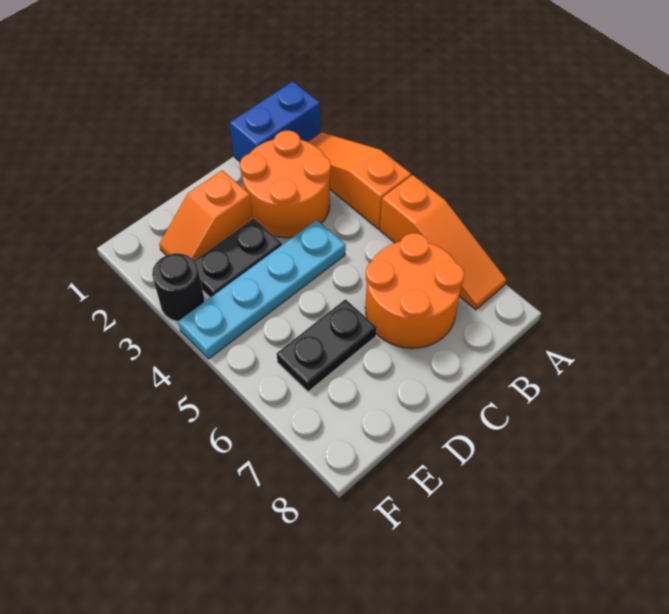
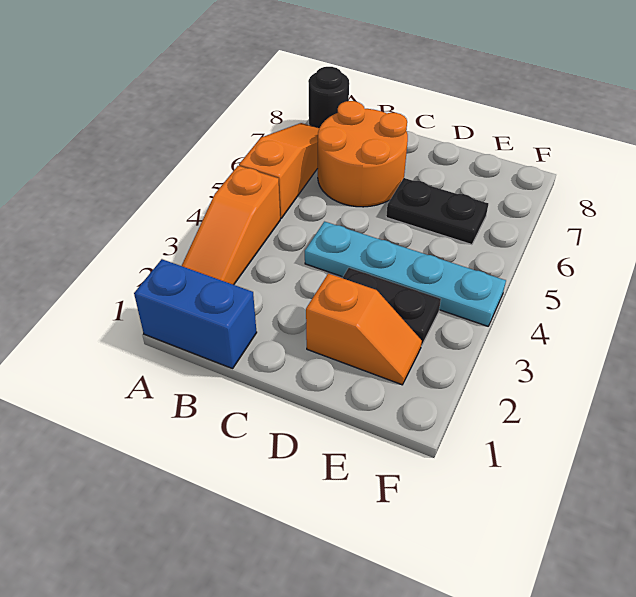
orange round brick B2:C3 level 1 -> none
black round brick F3 level 1 -> black round brick A8 level 1

